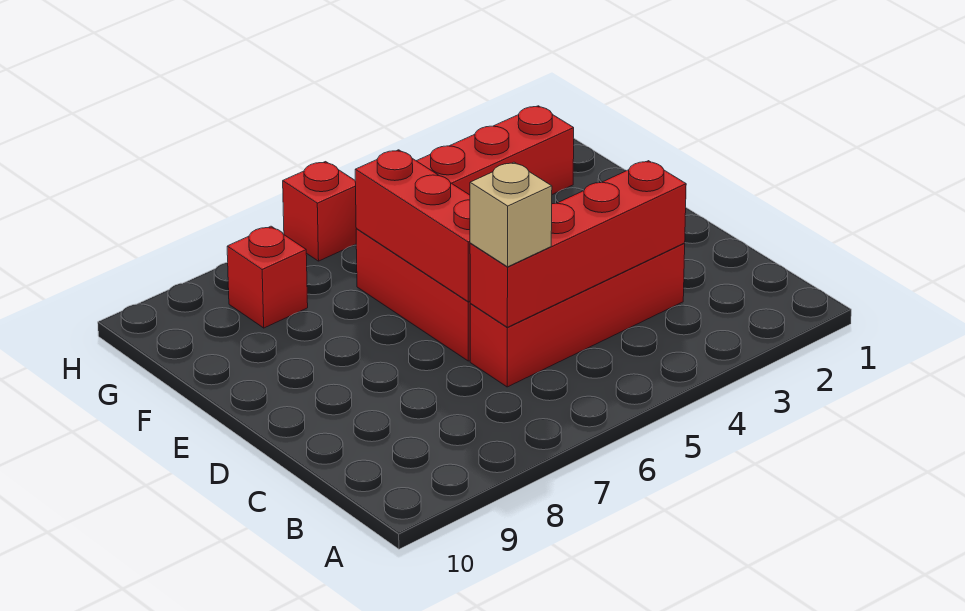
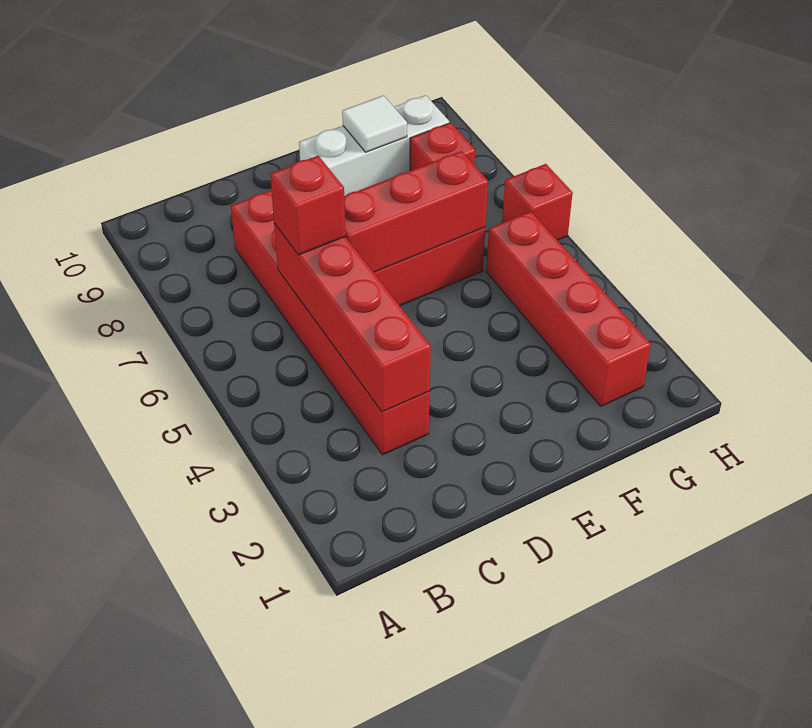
red brick C3:C6 level 1 -> red brick C3:C8 level 1
tan brick C6 level 3 -> red brick C6 level 3
none -> white brick E9:G9 level 1
none -> white tile F9 level 2

